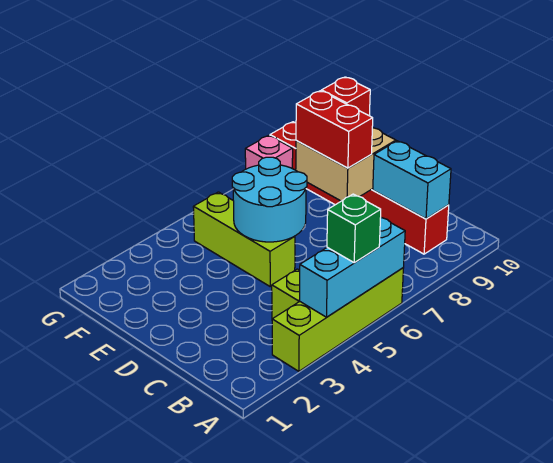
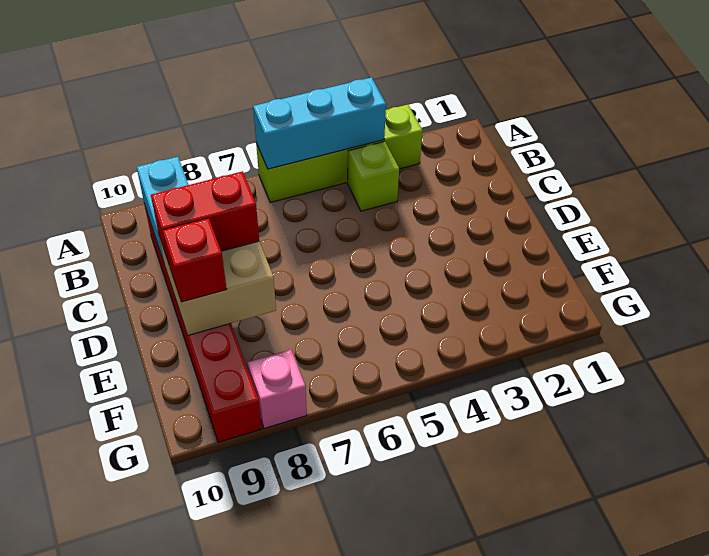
green brick A5 level 3 -> none
lime brick D5:F5 level 1 -> none
cyan round brick D5:E6 level 2 -> none
red brick D8:E8 level 3 -> red brick D8:D9 level 3

